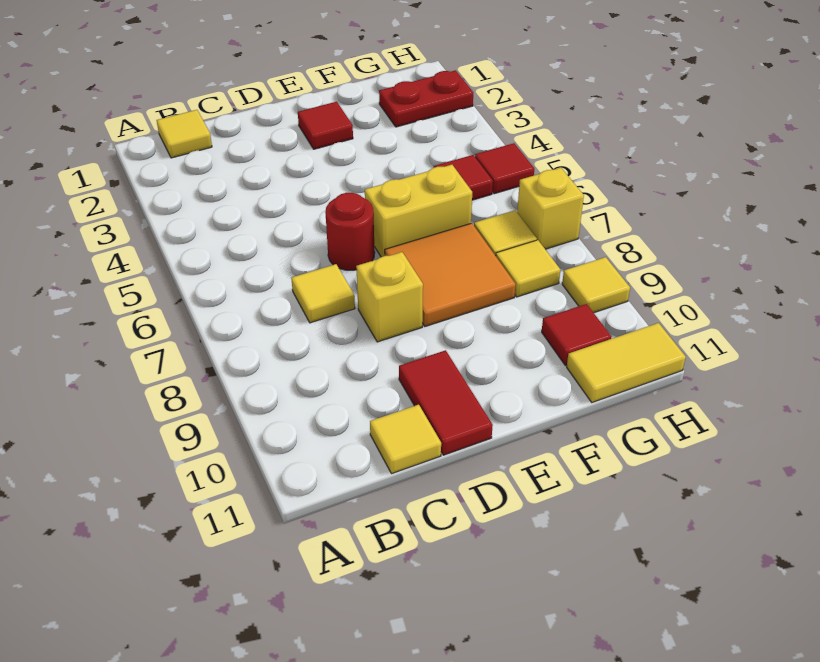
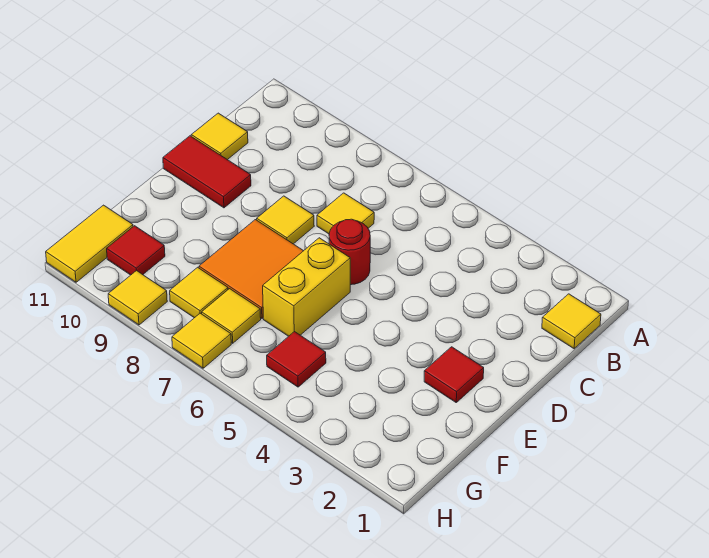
yellow brick D8 level 1 -> yellow tile D8 level 1
red plate G2:H2 level 1 -> none
red tile H5 level 1 -> none
yellow brick H7 level 1 -> yellow tile H7 level 1

